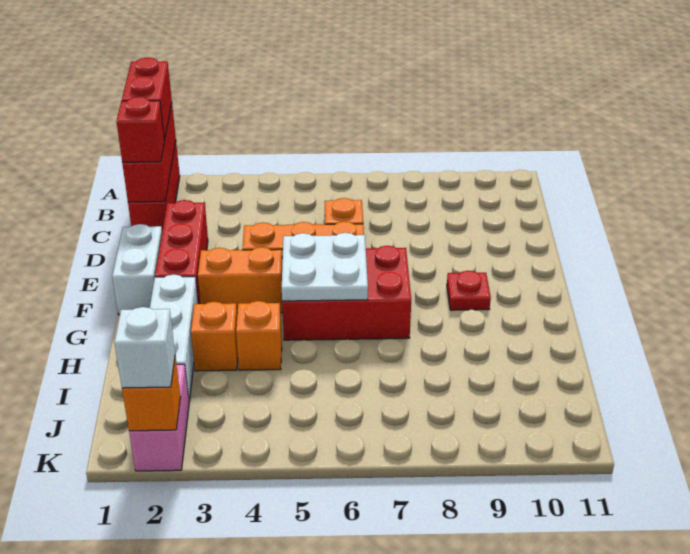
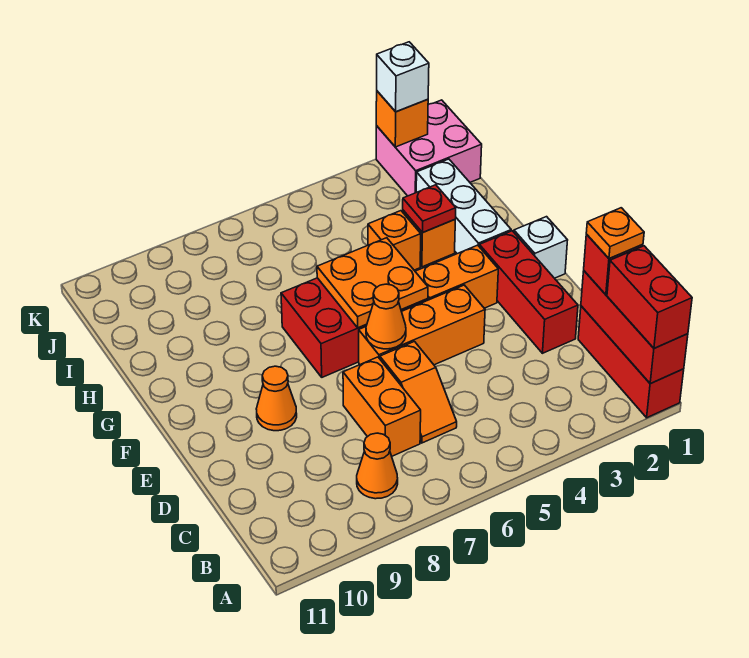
none -> orange cone B8 level 1
none -> orange plate C1 level 4
none -> orange brick C7:D7 level 1
white brick E1:F1 level 1 -> white brick F1 level 1
none -> orange cone E6 level 2
none -> orange cone E9 level 1
white plate F5:G6 level 2 -> orange plate F5:G6 level 2
red plate F9 level 1 -> red plate H3 level 2
pink brick J2:K2 level 1 -> pink brick J1:K2 level 1

